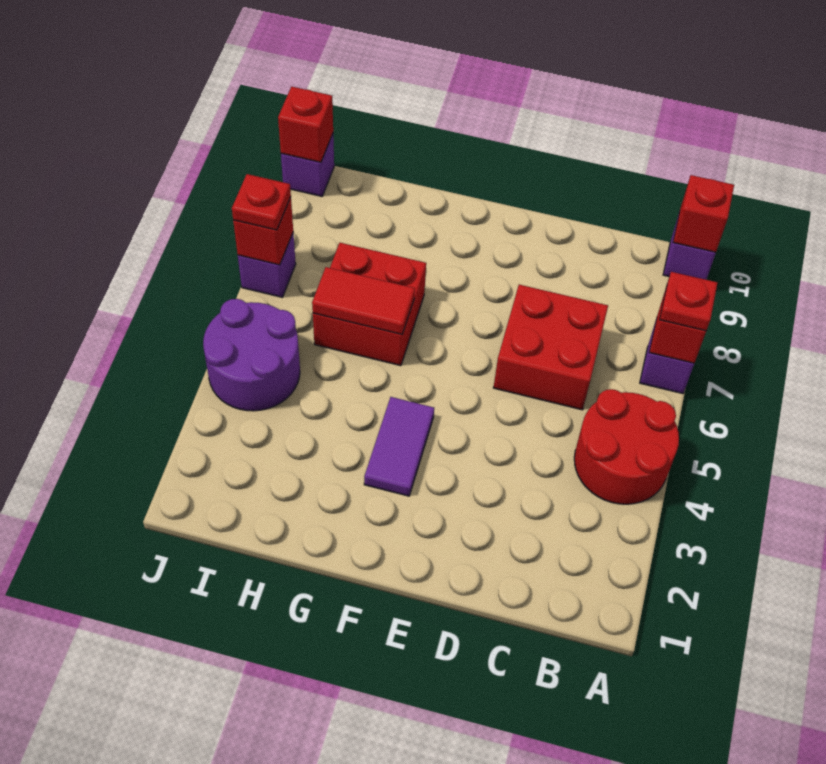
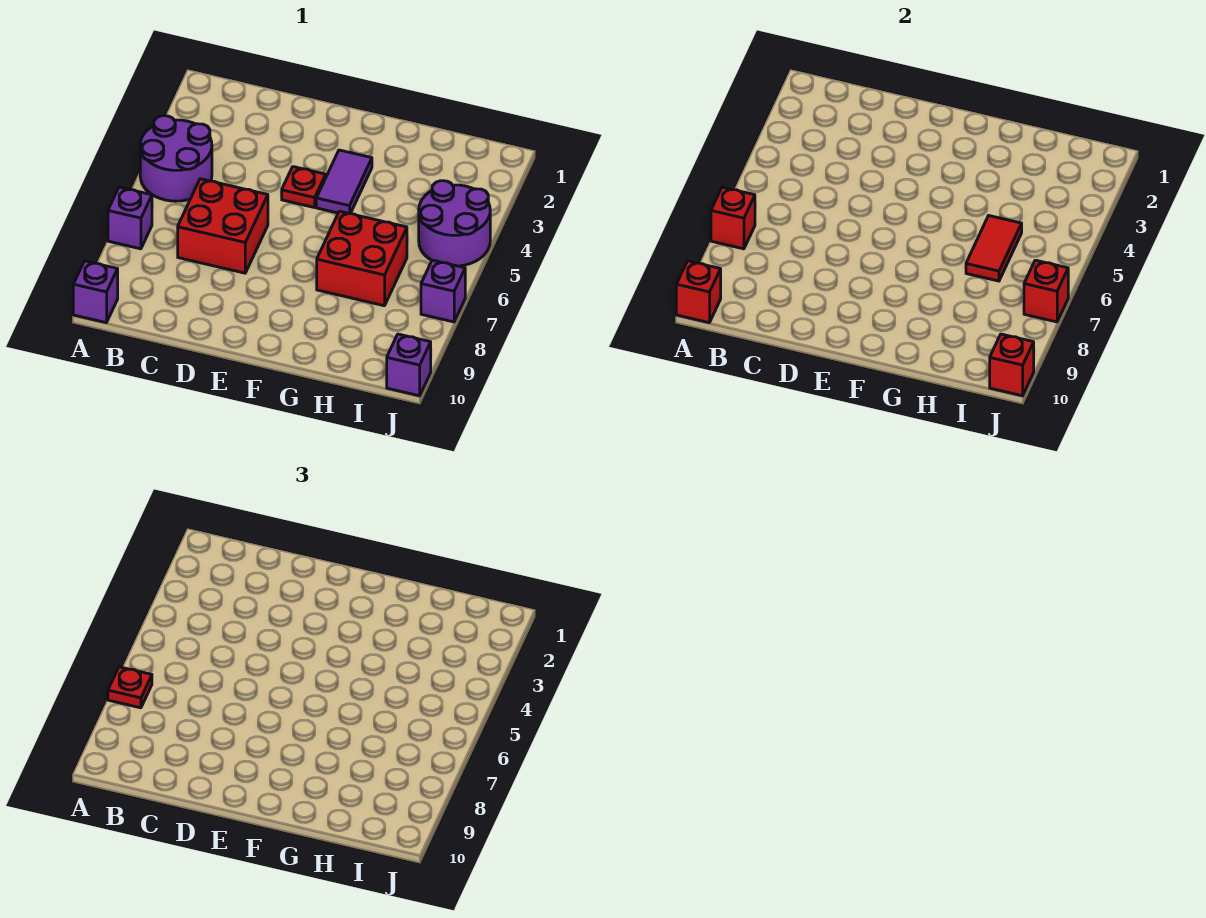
red round brick A4:B5 level 1 -> purple round brick A4:B5 level 1
red tile G6:H6 level 2 -> red tile H5:H6 level 2
red plate J7 level 3 -> red plate E4 level 1

